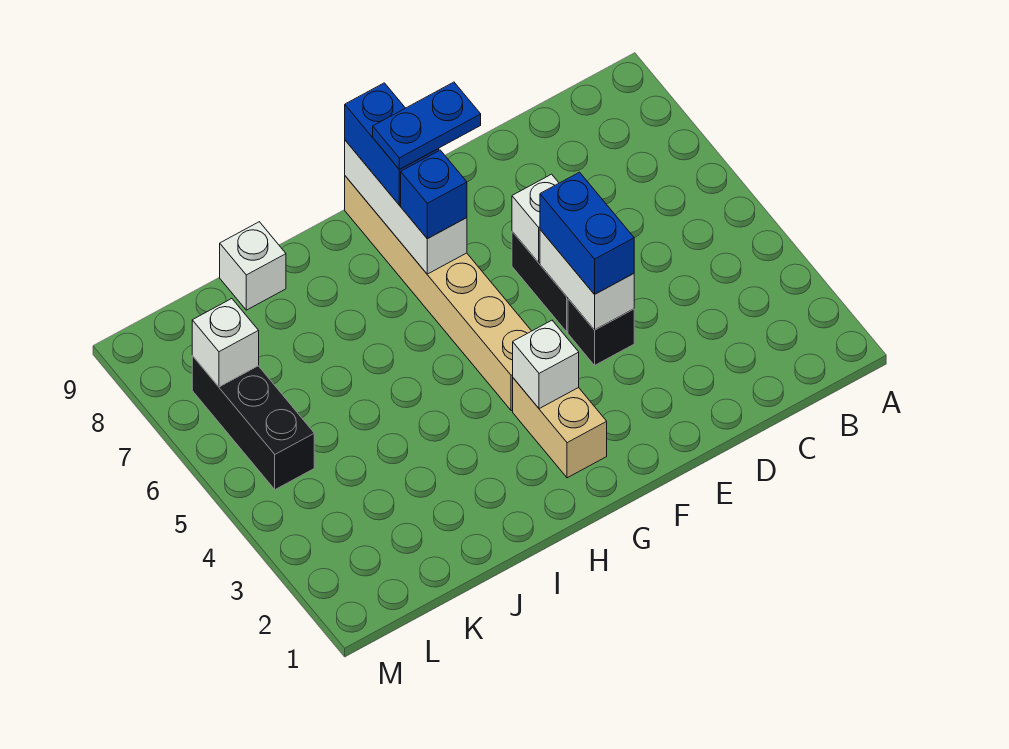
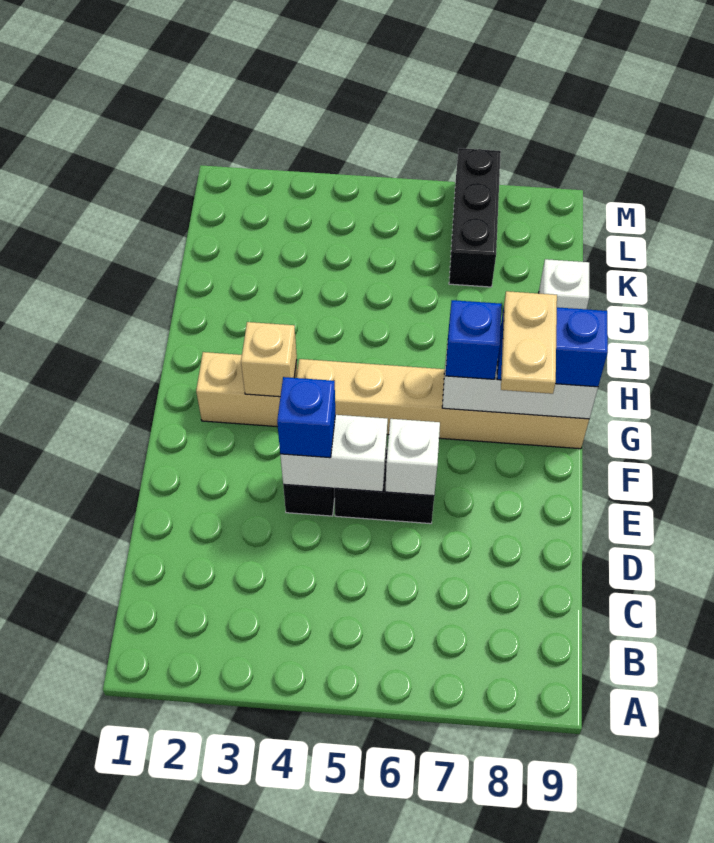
blue brick E4:E5 level 3 -> blue brick E4 level 3
blue plate F8:G8 level 4 -> tan plate F8:G8 level 4
white brick G3 level 2 -> tan brick G3 level 2
black brick L5:L7 level 1 -> black brick K7:M7 level 1
white brick L7 level 2 -> none

